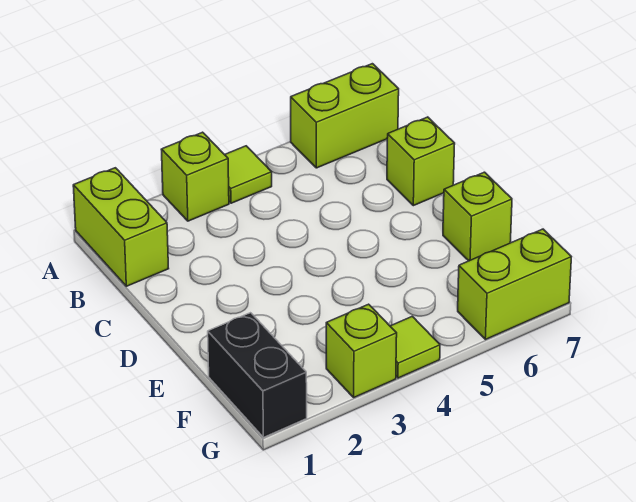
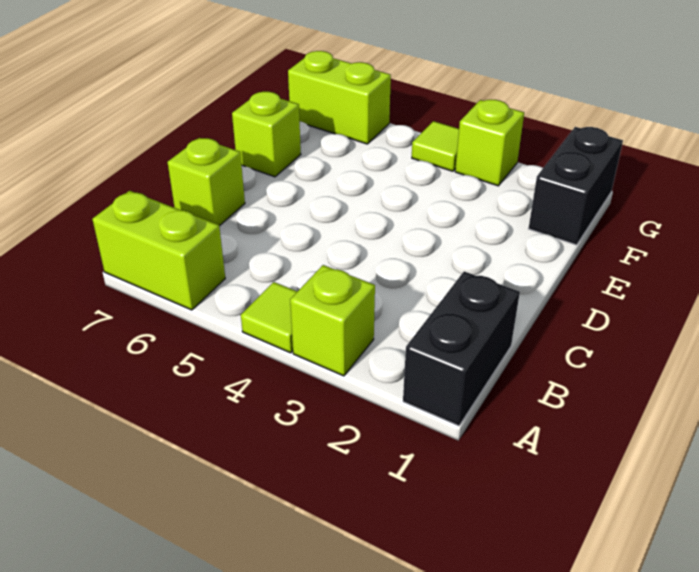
lime brick A1:B1 level 1 -> black brick A1:B1 level 1

